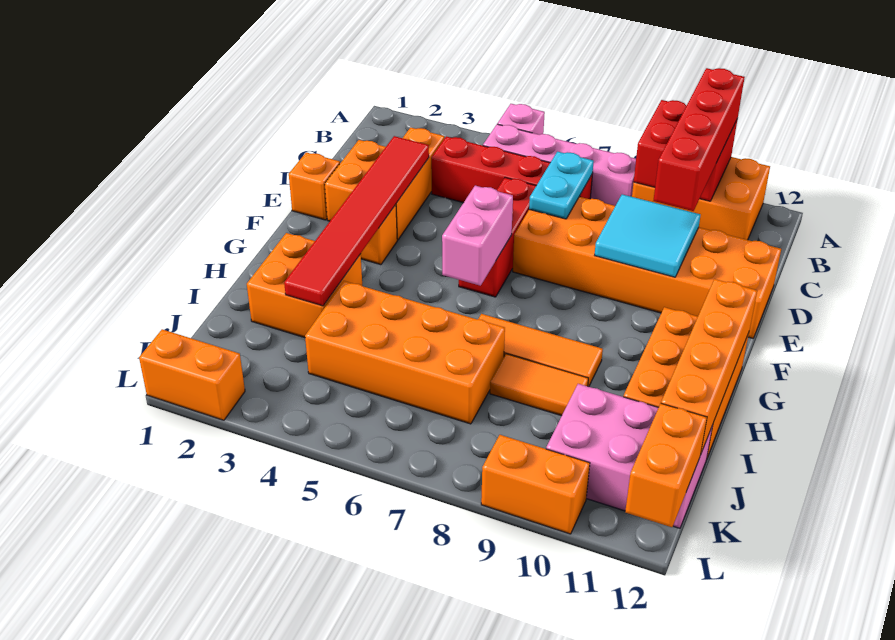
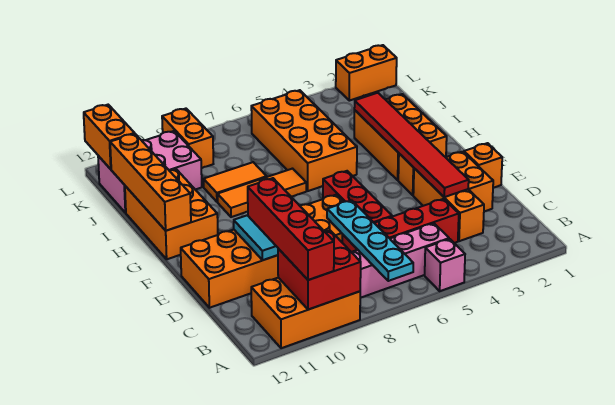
cyan plate C7:D7 level 2 -> cyan plate A7:D7 level 2
pink brick F6:G6 level 2 -> none
orange brick H2:I3 level 1 -> orange brick G2:I3 level 1
orange brick I4:J7 level 1 -> orange brick H5:K6 level 1
orange brick L9:L10 level 1 -> orange brick K9:L9 level 1

